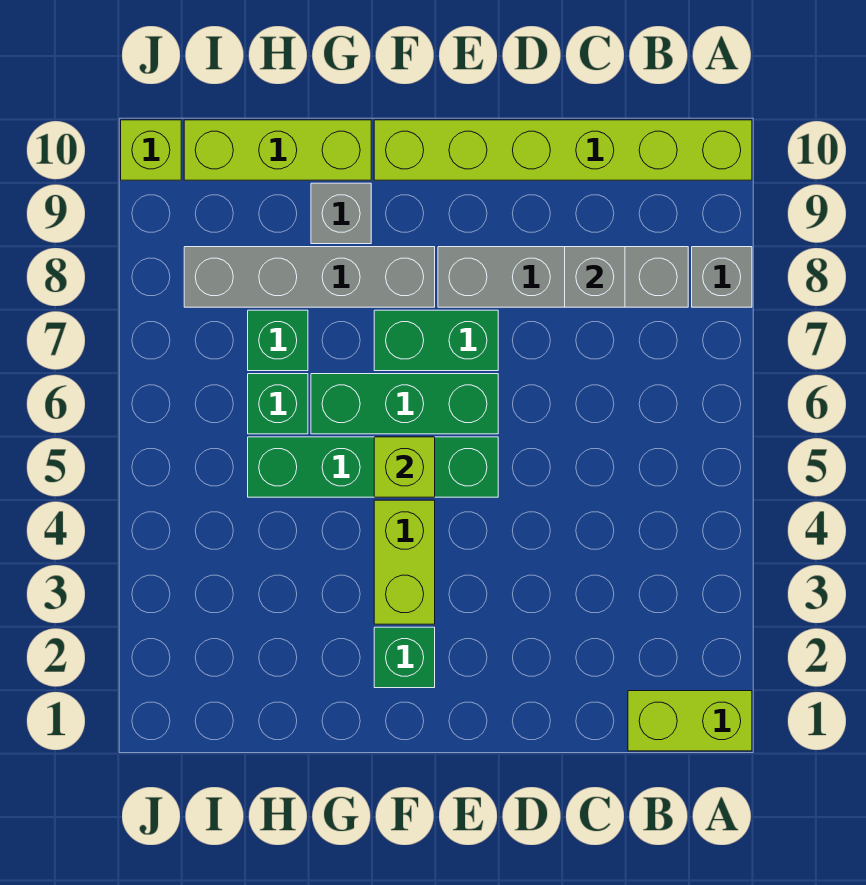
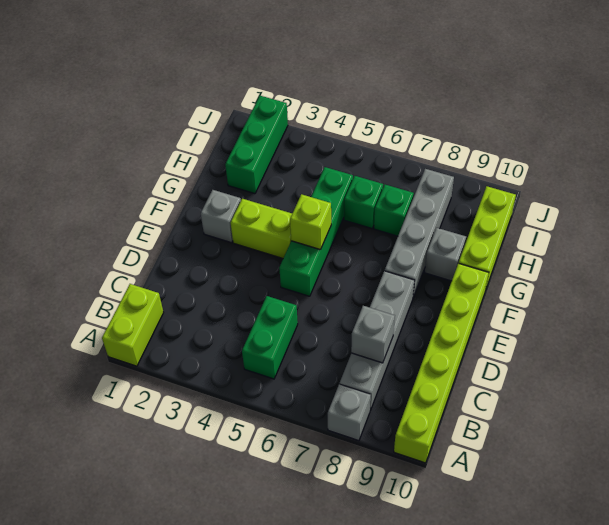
green brick E6:G6 level 1 -> green brick H2:J2 level 1
green brick E7:F7 level 1 -> green brick B5:C5 level 1
green brick F2 level 1 -> grey brick F2 level 1
lime brick J10 level 1 -> none

